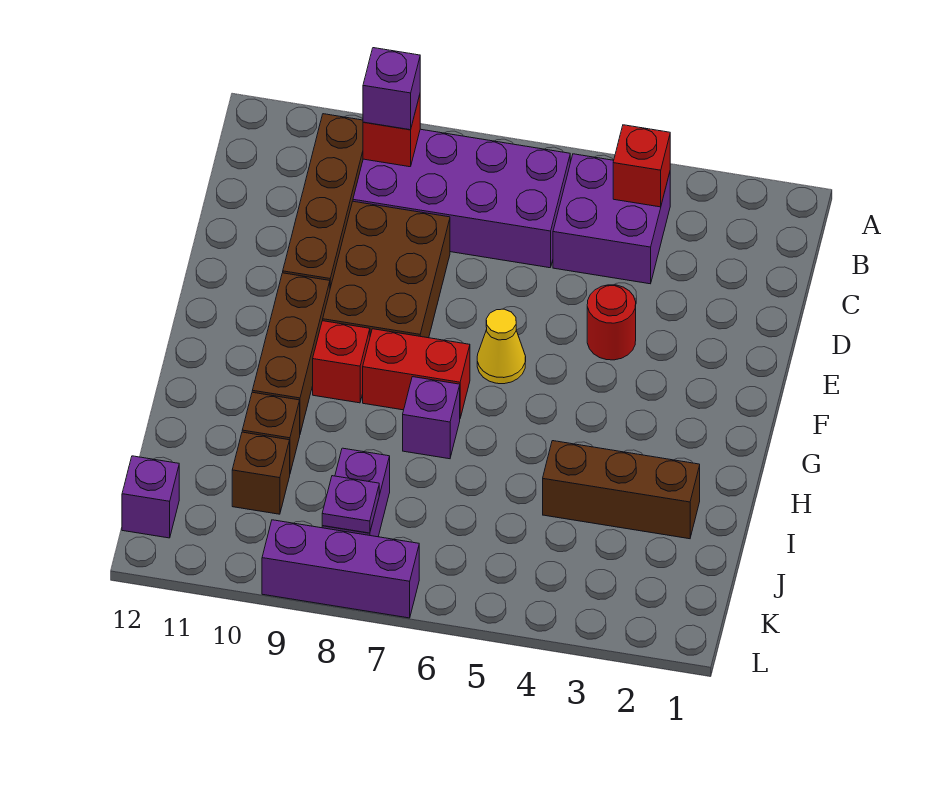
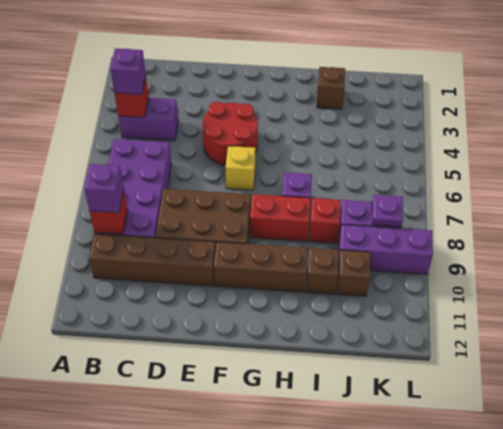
purple brick B4:C5 level 1 -> purple brick B4:C4 level 1
red round brick E4 level 1 -> red round brick E4:F5 level 1
yellow cone F6 level 1 -> yellow brick F6 level 1
red brick G7:G8 level 1 -> red brick G8:H8 level 1
red brick G9 level 1 -> red brick I8 level 1
brown brick I2:I4 level 1 -> brown brick I2 level 1
purple brick K12 level 1 -> purple brick B4 level 3
purple brick L7:L9 level 1 -> purple brick J9:L9 level 1

